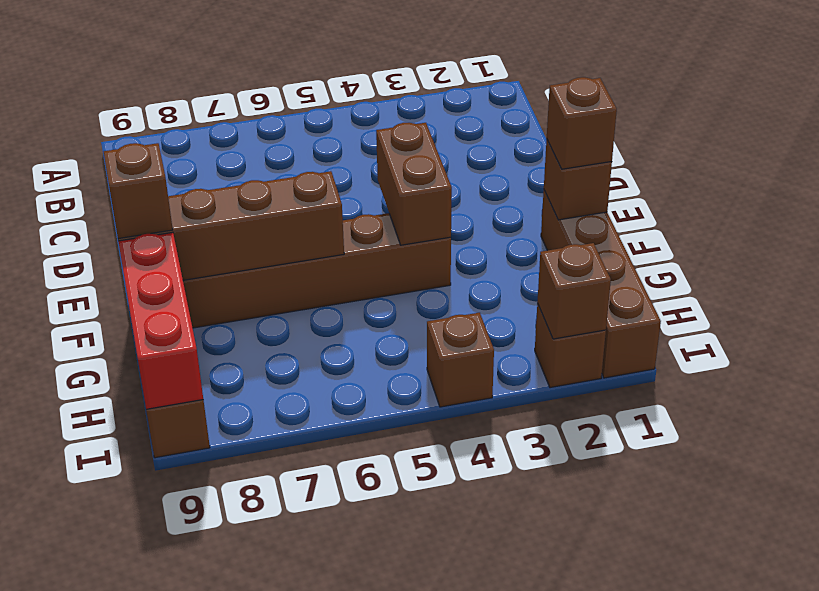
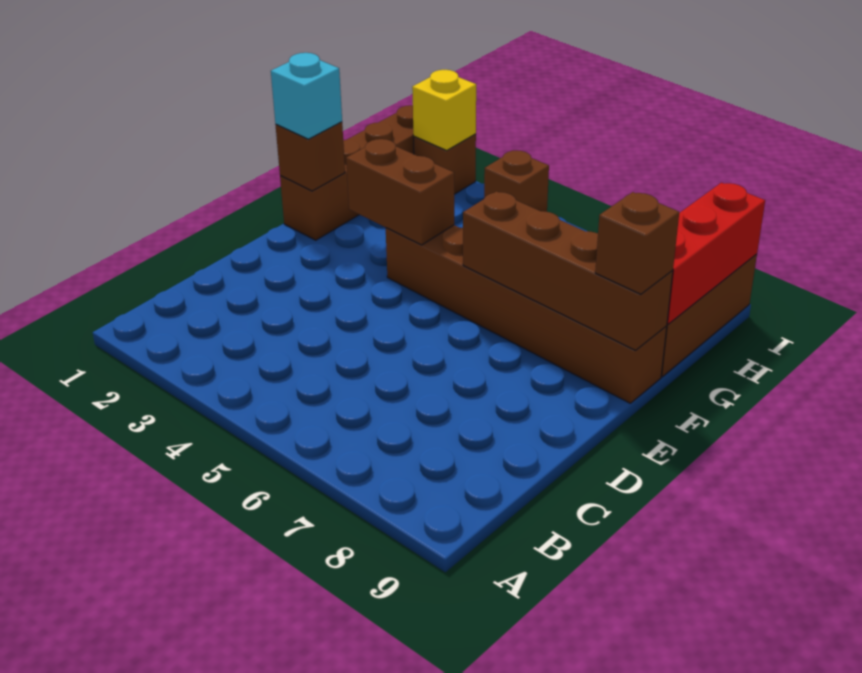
brown brick E4:F4 level 2 -> brown brick F3:F4 level 2
brown brick F1 level 3 -> cyan brick F1 level 3
brown brick I2 level 2 -> yellow brick I2 level 2

